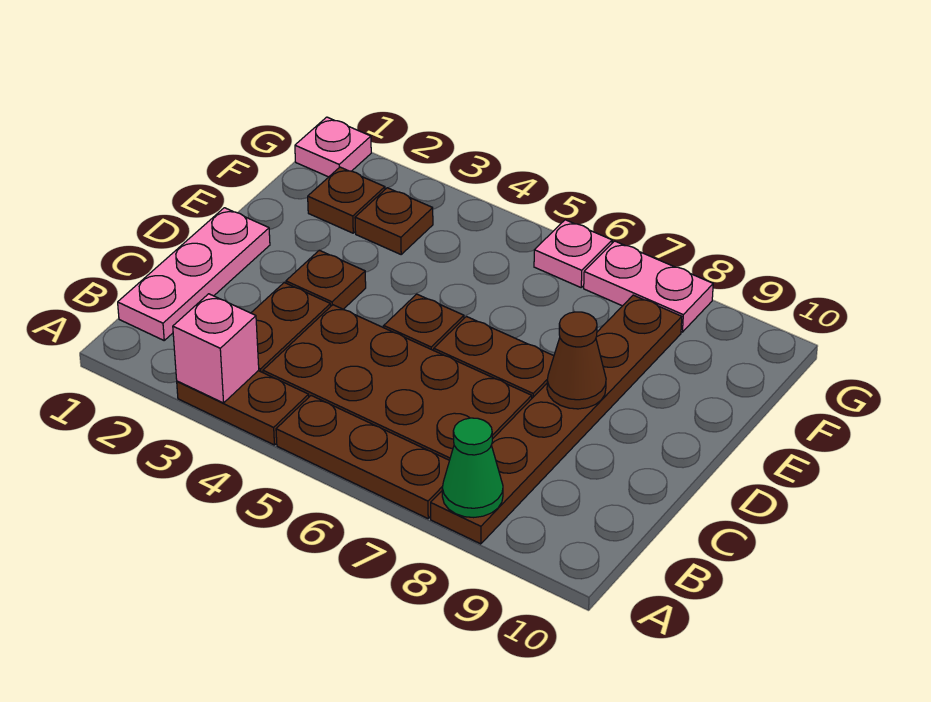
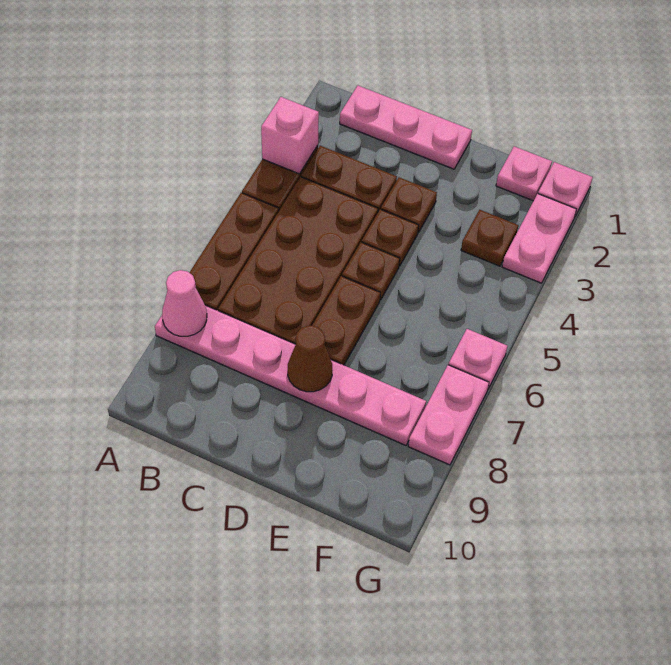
brown plate A8:F8 level 1 -> pink plate A8:F8 level 1
green cone A8 level 2 -> pink cone A8 level 2
none -> pink plate F1 level 1
brown plate F2 level 1 -> brown plate D4 level 1
none -> pink plate G2:G3 level 1

